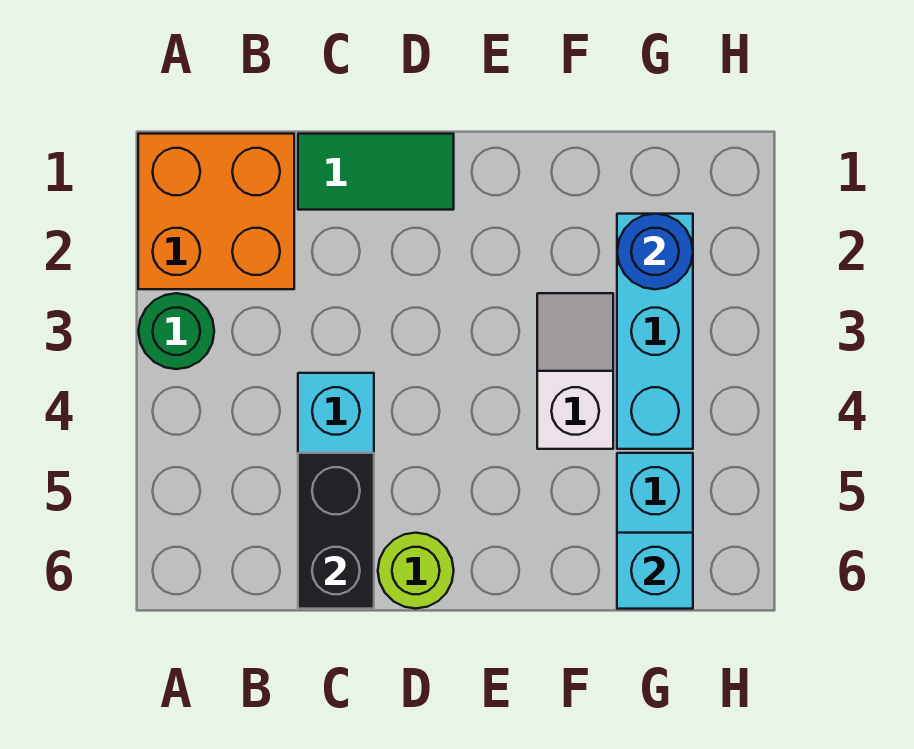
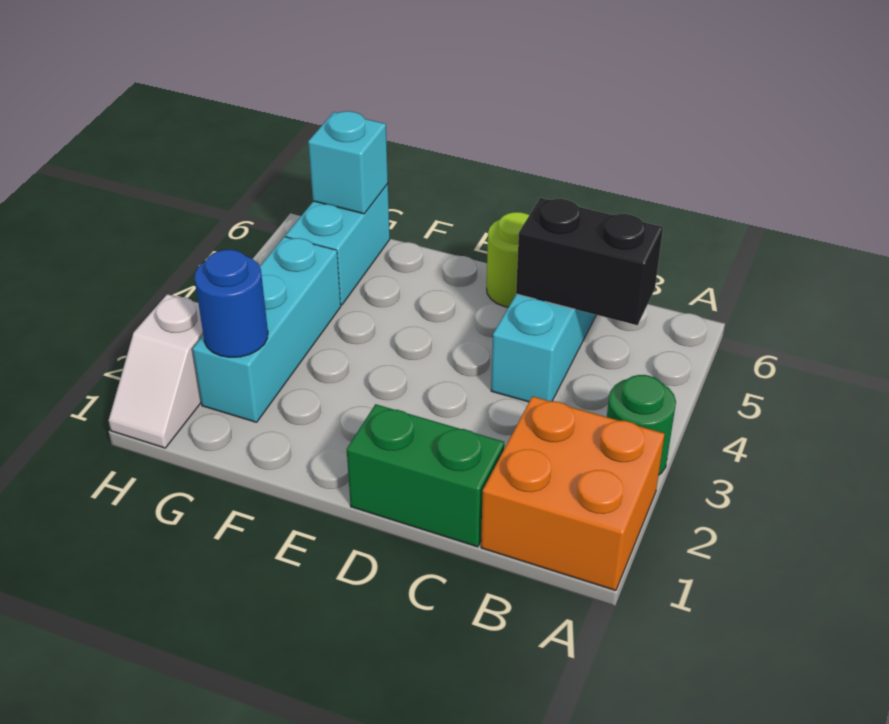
green tile C1:D1 level 1 -> green brick C1:D1 level 1
black brick C5:C6 level 2 -> black brick B5:C5 level 2
white slope F3:F4 level 1 top 4 -> white slope H1:H2 level 1 top 2

